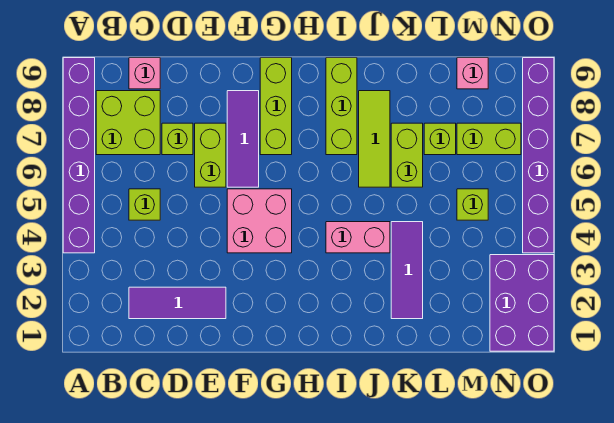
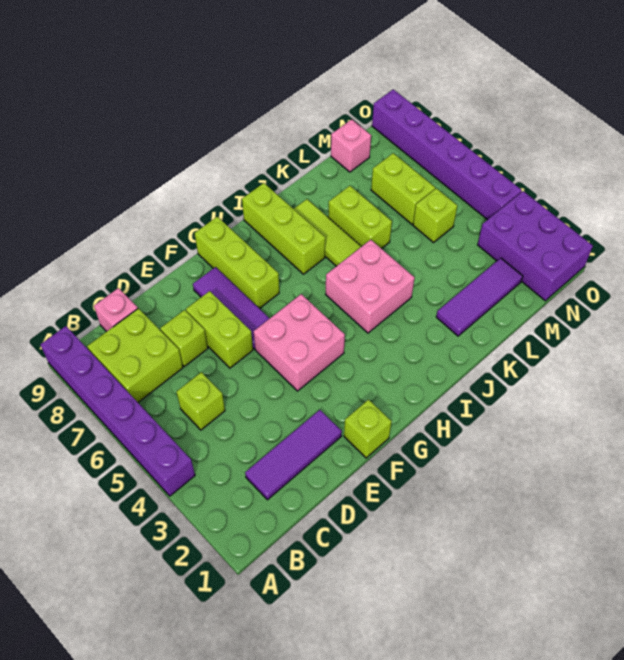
pink brick I4:J4 level 1 -> pink brick I4:J5 level 1
purple tile K2:K4 level 1 -> purple tile K2:M2 level 1
lime brick L7 level 1 -> lime brick F1 level 1
lime brick M7:N7 level 1 -> lime brick M6:M7 level 1

